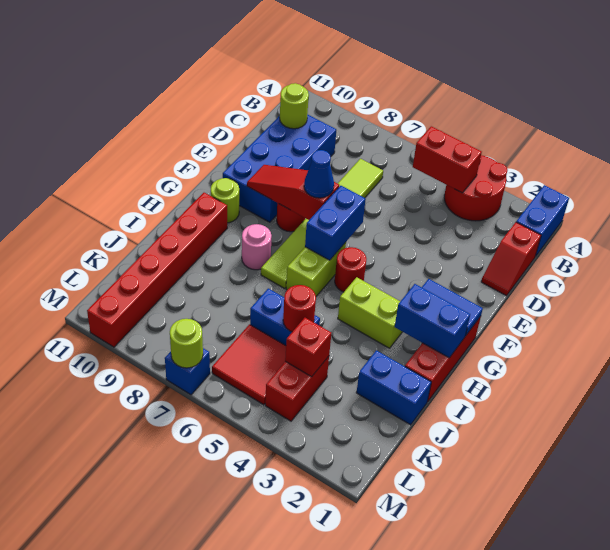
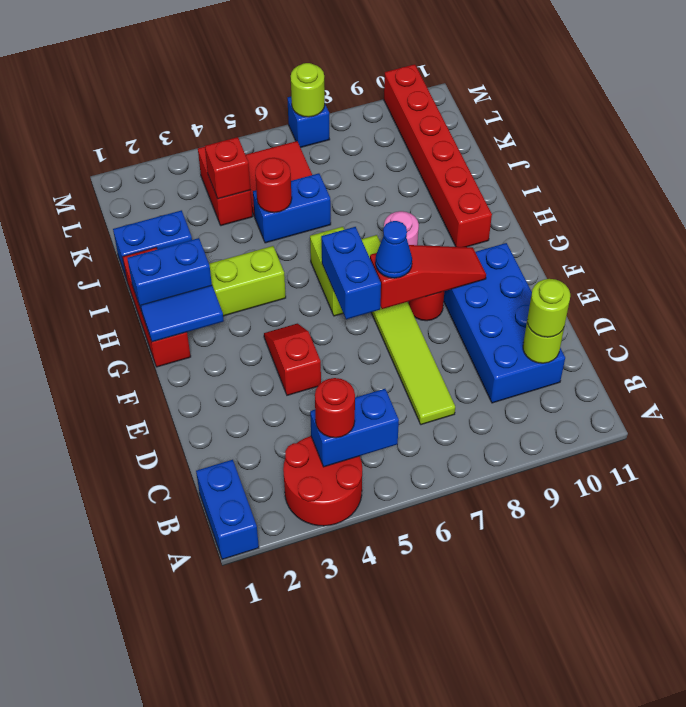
red brick B4:B5 level 2 -> blue brick B4:B5 level 2
red slope C1:D1 level 1 top C -> red slope E4:F4 level 1 top E
red round brick G5 level 1 -> red round brick B4 level 3
lime round brick G10 level 1 -> lime round brick C10 level 3

